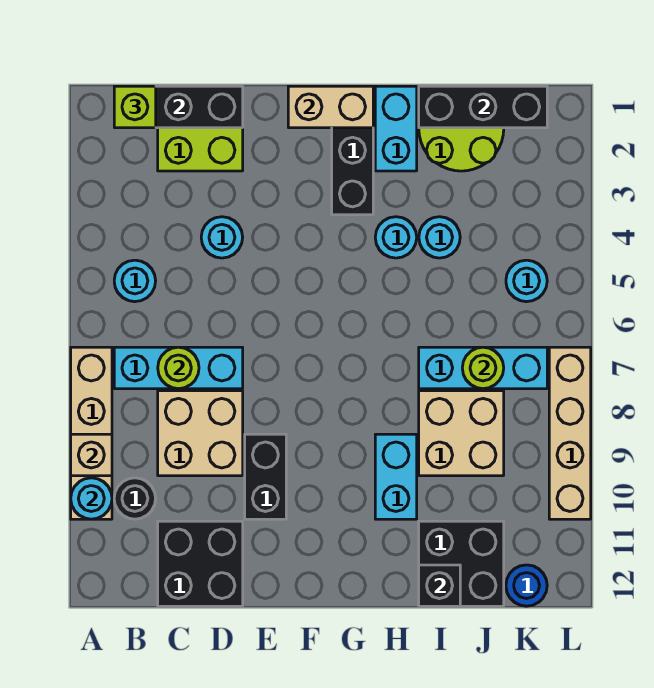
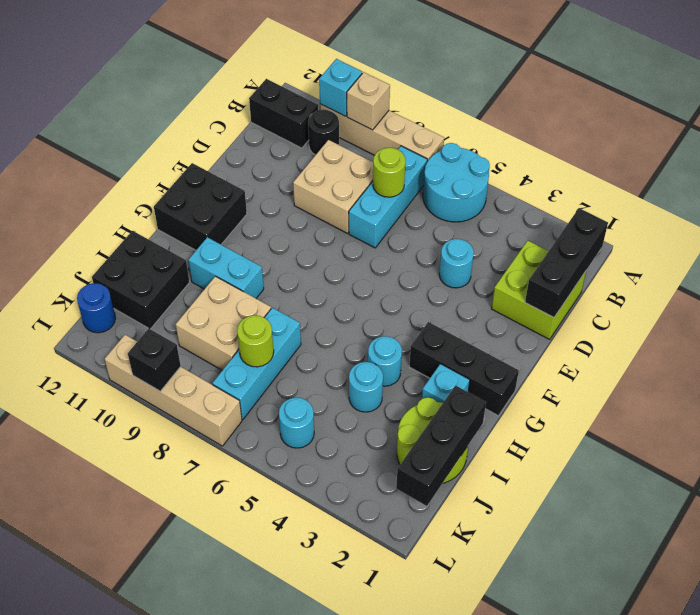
cyan round brick A10 level 2 -> cyan brick A10 level 2
lime brick B1 level 3 -> none
cyan round brick B5 level 1 -> cyan round brick A5:B6 level 1
black brick C11:D12 level 1 -> black brick F11:G12 level 1
black brick E9:E10 level 1 -> black brick B11:B12 level 1
tan brick F1:G1 level 2 -> none
cyan brick H1:H2 level 1 -> cyan brick H2 level 1
black brick I12 level 2 -> black brick L9 level 2

